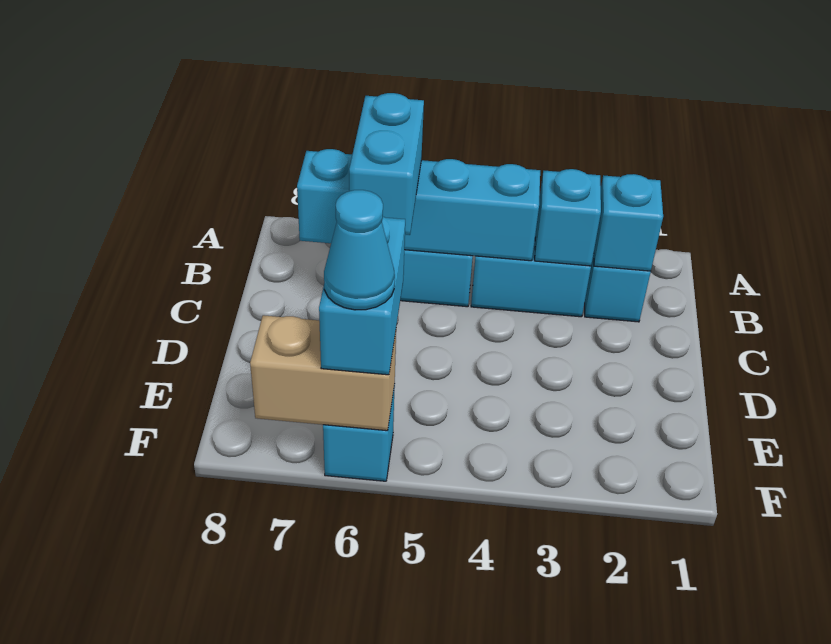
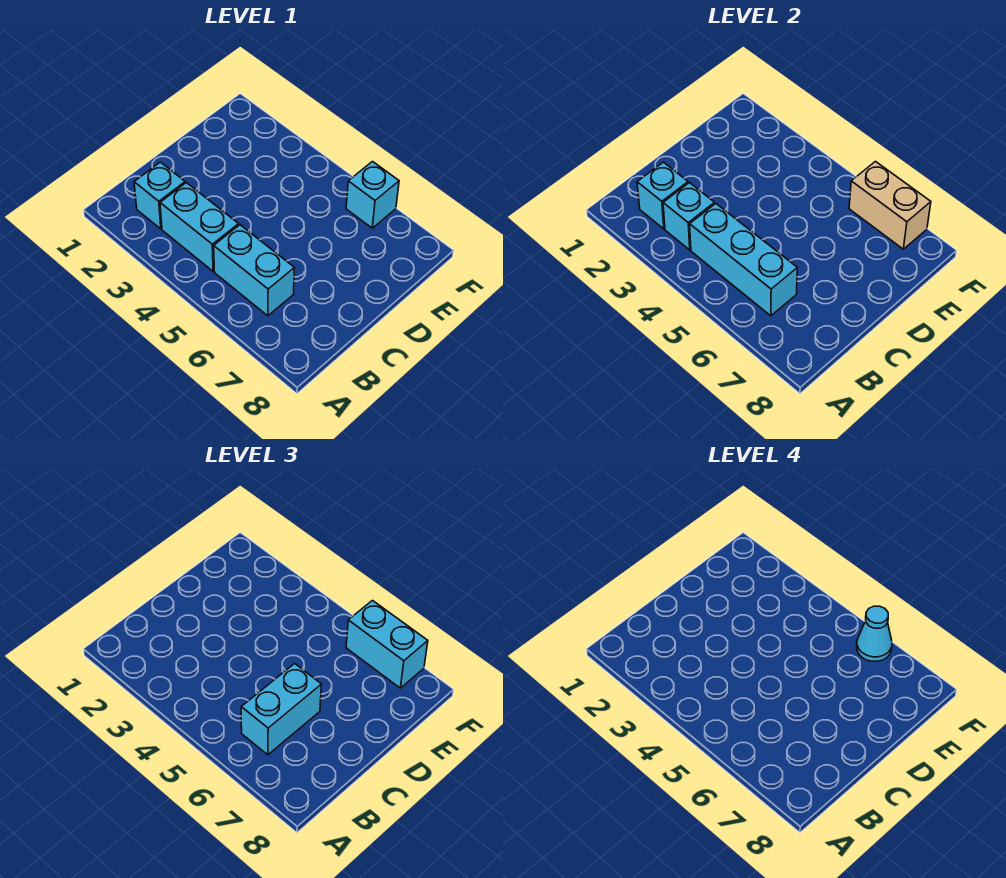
cyan brick B4:B7 level 2 -> cyan brick B4:B6 level 2
cyan brick E6:F6 level 3 -> cyan brick F6:F7 level 3

